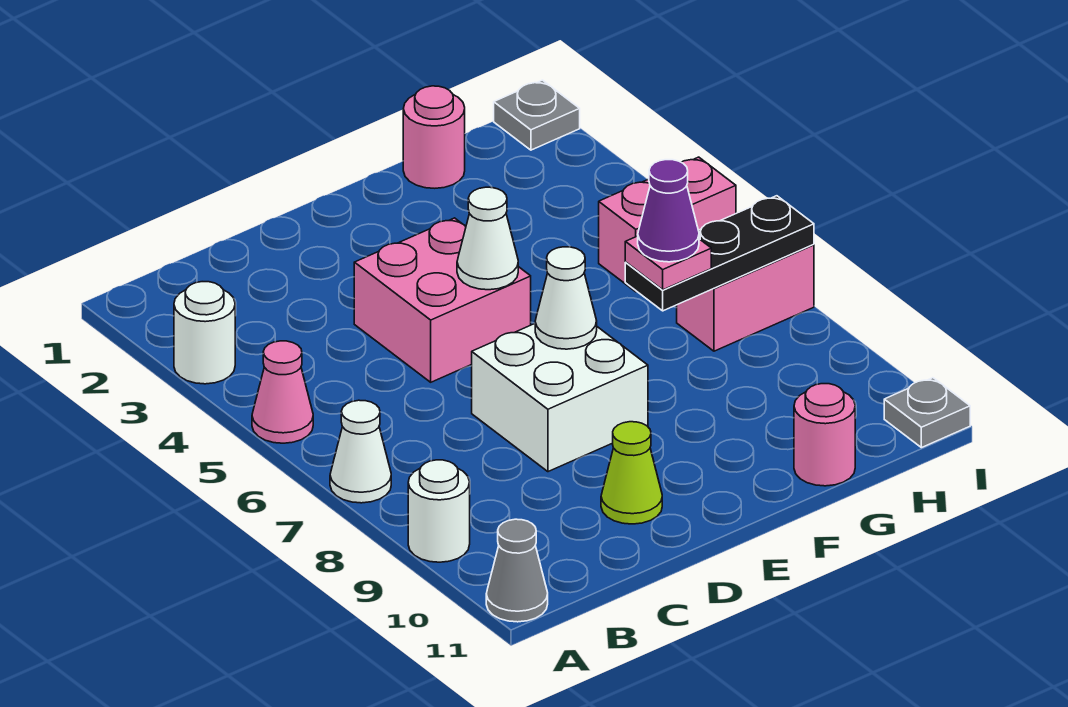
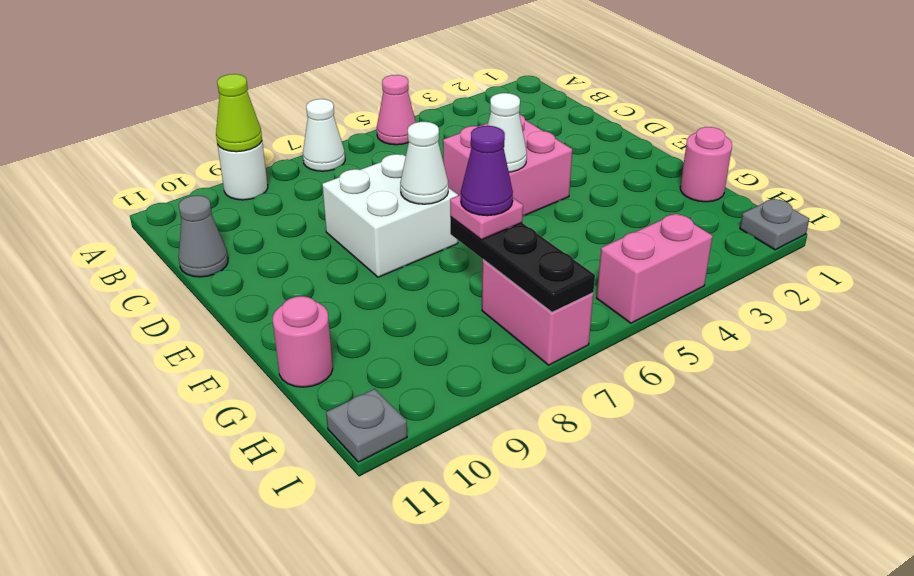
white round brick A3 level 1 -> none
grey cone A11 level 1 -> grey cone C11 level 1
lime cone D10 level 1 -> lime cone A9 level 2
pink brick H5:I5 level 1 -> pink brick I4:I5 level 1

